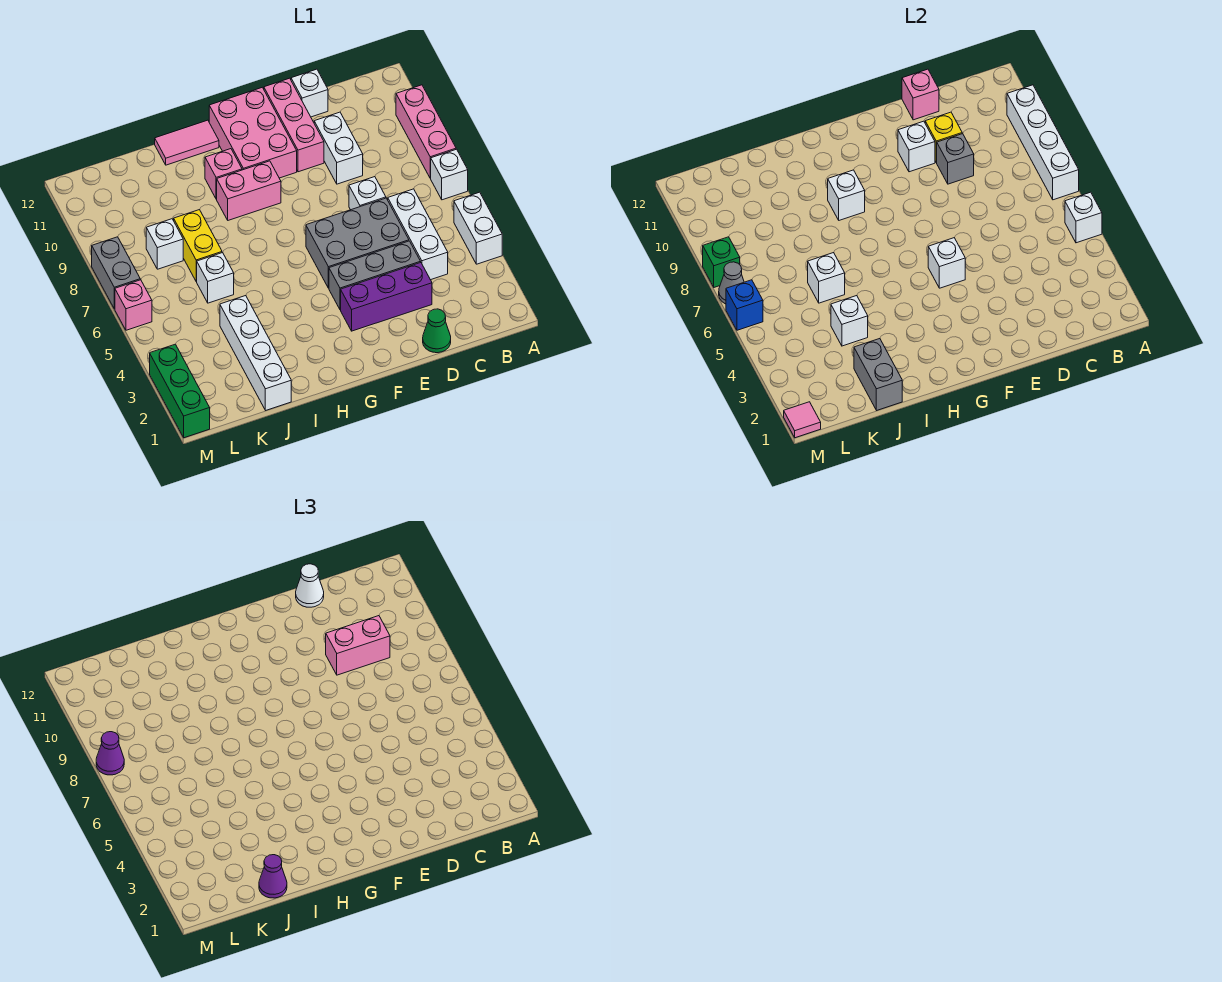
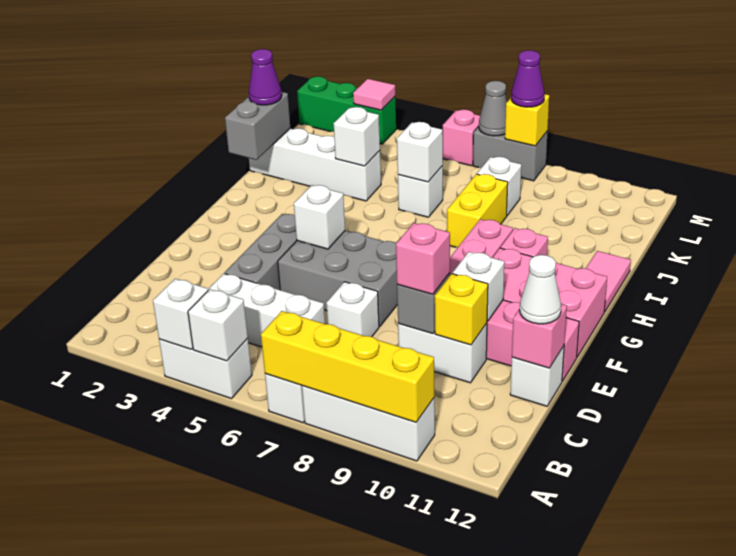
white brick A7:A10 level 2 -> yellow brick A7:A10 level 2
pink brick A8:A10 level 1 -> white brick A8:A10 level 1
pink brick C9:D9 level 3 -> pink brick D9 level 3
green cone D1 level 1 -> none
purple brick D3:F3 level 1 -> none
grey brick D5:F6 level 1 -> grey brick E5:F7 level 1
white brick H9 level 2 -> white brick A4 level 2
grey brick J1:J2 level 2 -> grey brick I1:J1 level 2
yellow brick J7:J8 level 1 -> yellow brick I8:J8 level 1
pink tile M1 level 2 -> pink tile M3 level 2
blue brick M6 level 2 -> none
green brick M8 level 2 -> yellow brick M8 level 2

